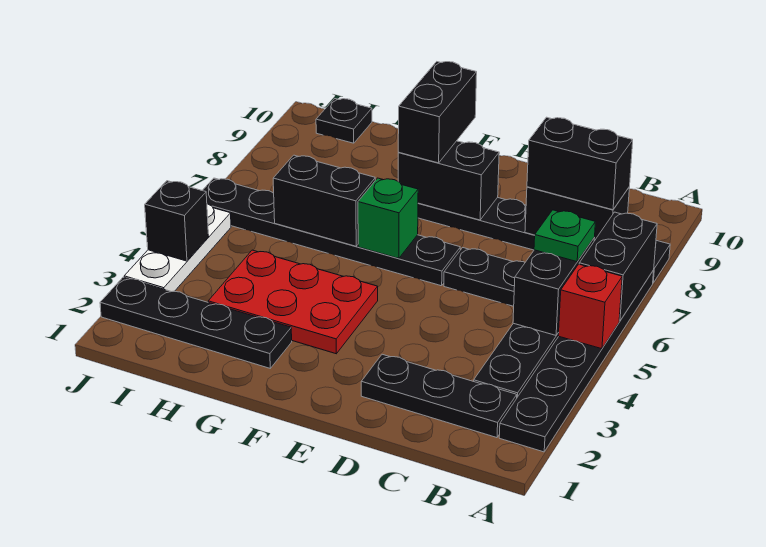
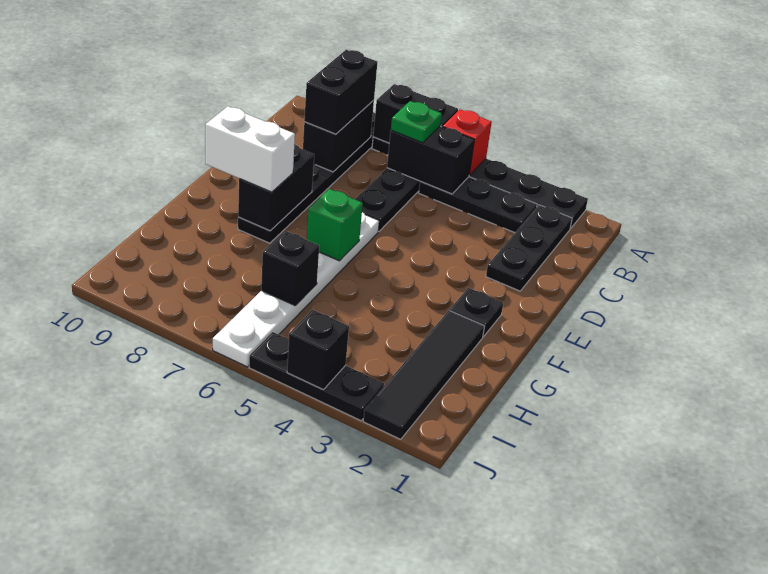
black plate E6:J6 level 1 -> white plate E6:J6 level 1
red plate F3:H4 level 1 -> none
black brick F8:F9 level 3 -> white brick F8:F9 level 3
black plate G2:J2 level 1 -> black tile G2:J2 level 1
black brick G6:H6 level 2 -> black brick H6 level 2
black plate I10 level 1 -> black plate F2 level 1
white plate J3:J5 level 1 -> black plate J3:J5 level 1

